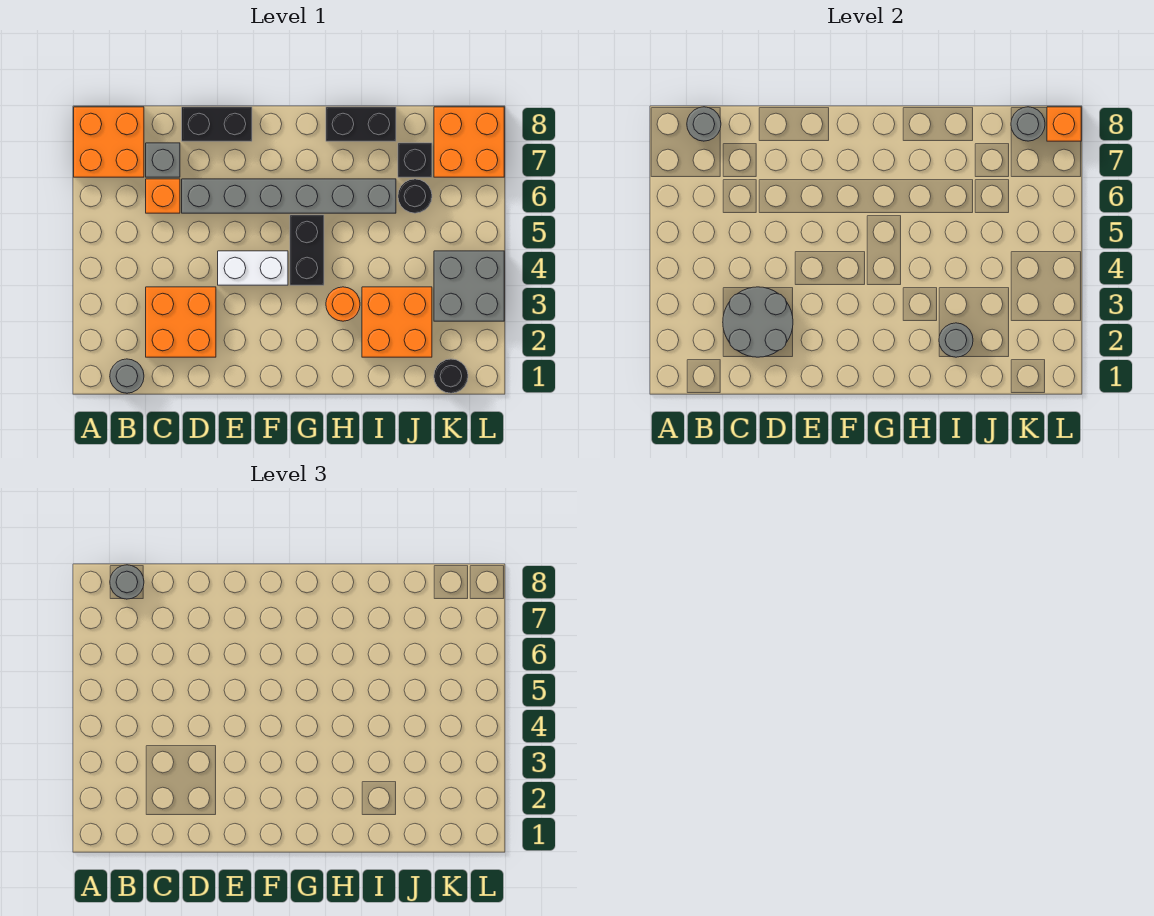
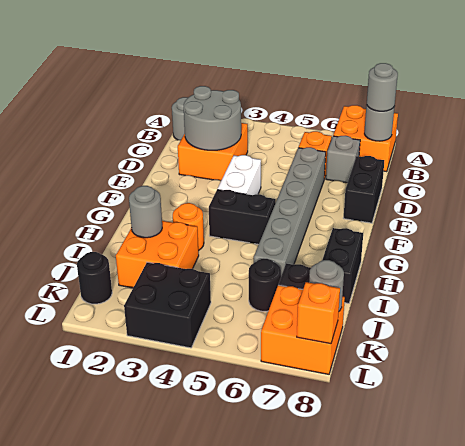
grey brick K3:L4 level 1 -> black brick K3:L4 level 1

